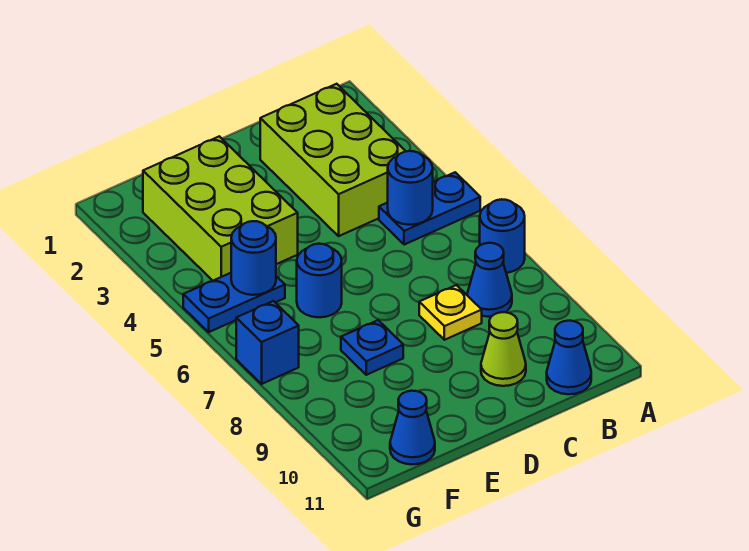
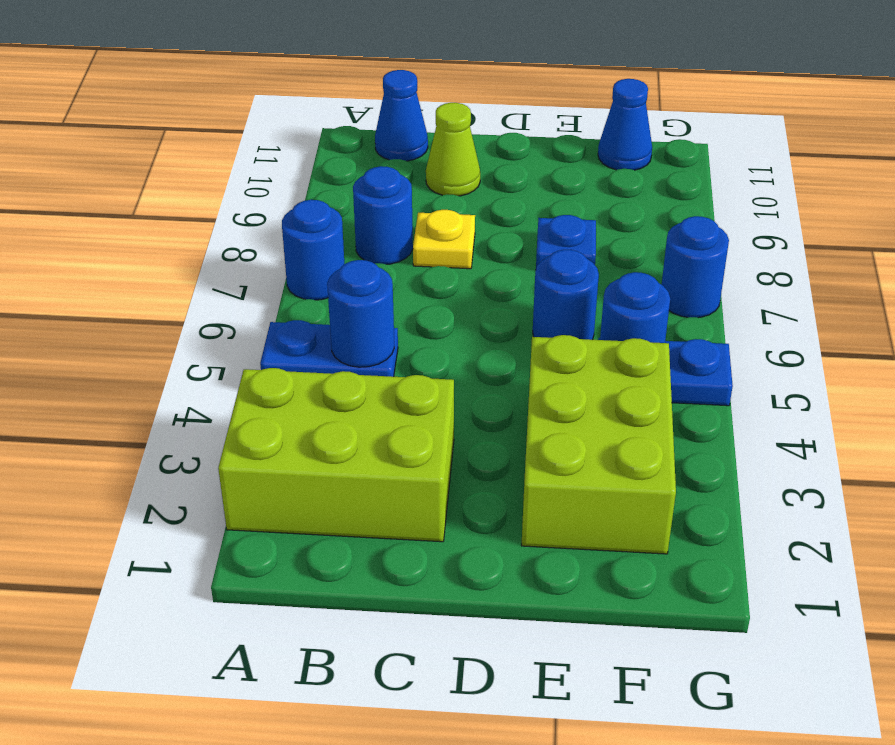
lime brick B2:C4 level 1 -> lime brick A2:C3 level 1
blue cone B8 level 1 -> blue round brick B8 level 1
blue brick G7 level 1 -> blue round brick G7 level 1

